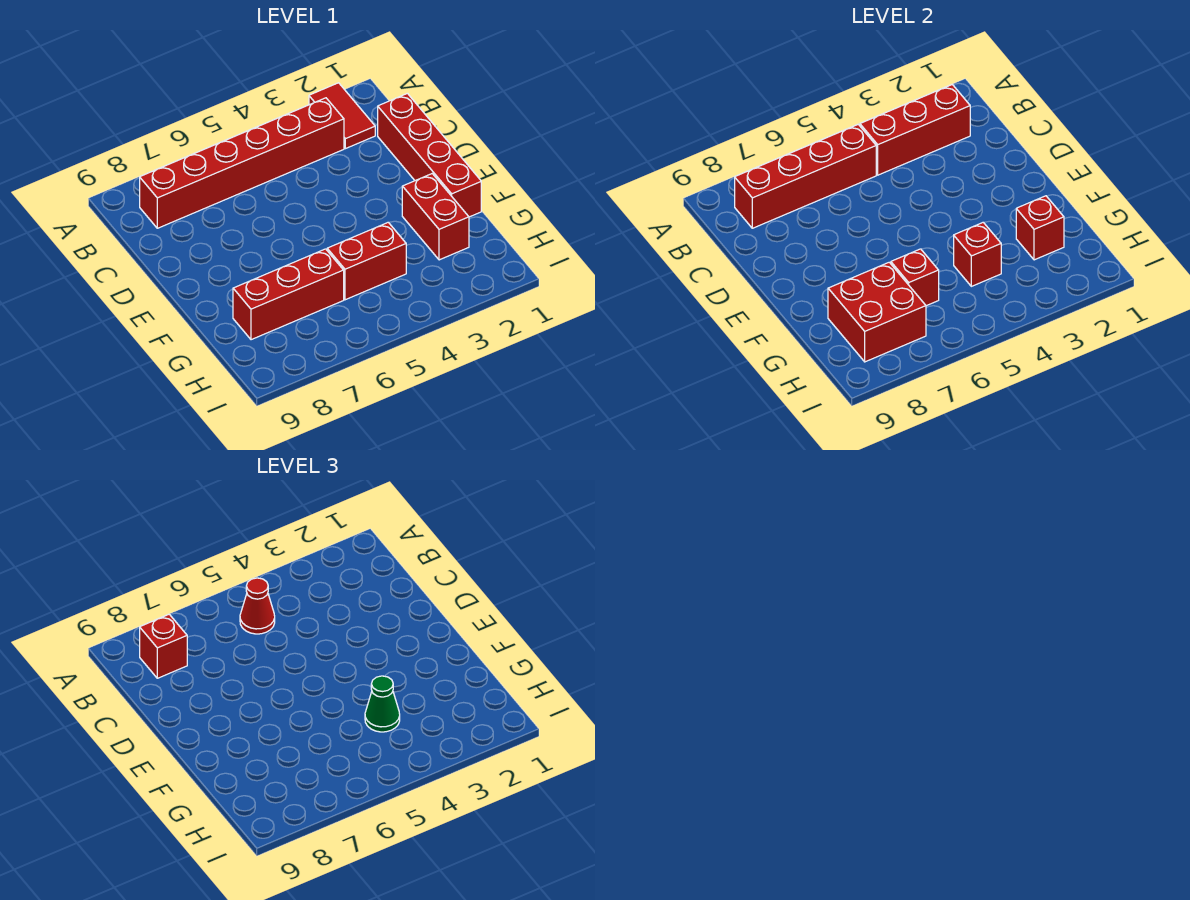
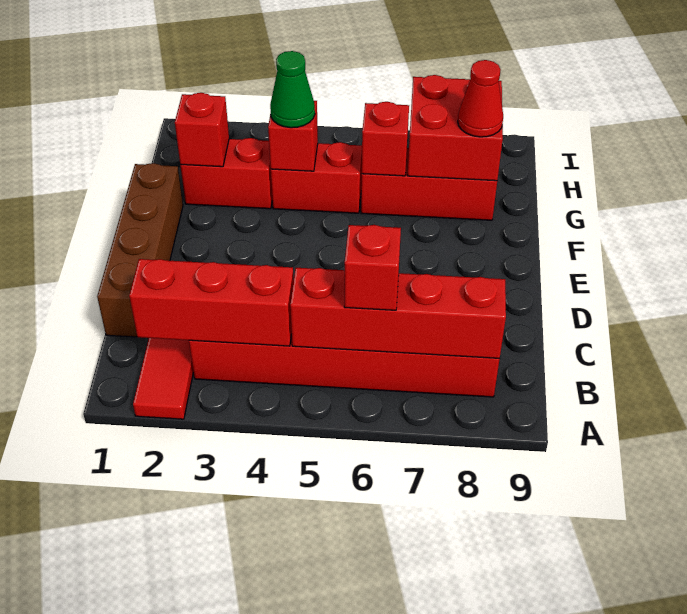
red cone B5 level 3 -> red cone G8 level 3
red brick B8 level 3 -> red brick B6 level 3
red brick C1:F1 level 1 -> brown brick C1:F1 level 1
red brick F2:G2 level 1 -> red brick G2:G3 level 1

